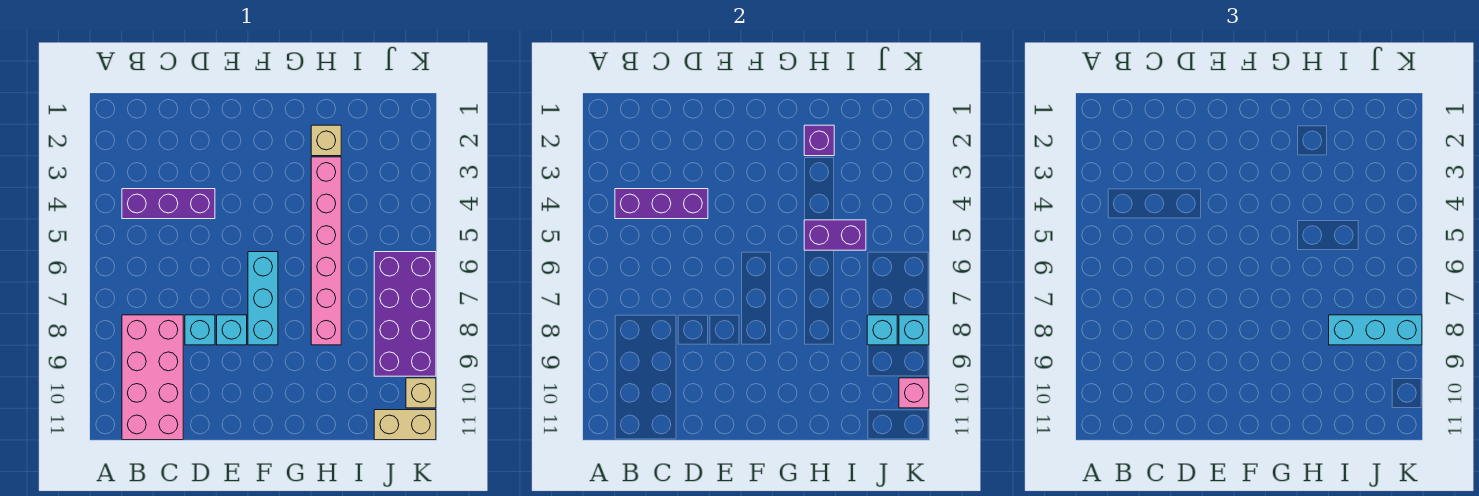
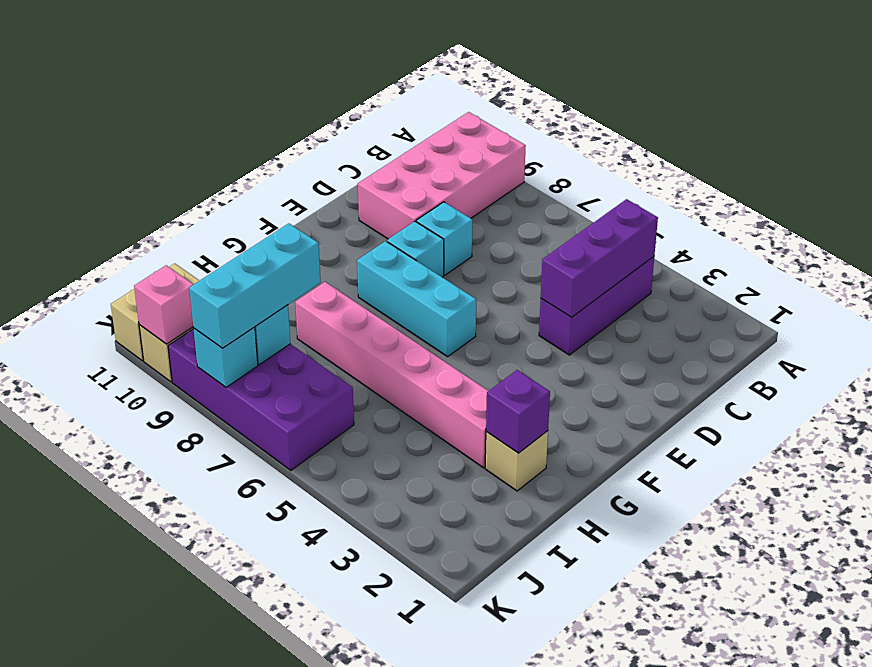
pink brick B8:C11 level 1 -> pink brick A9:D10 level 1
purple brick H5:I5 level 2 -> none

